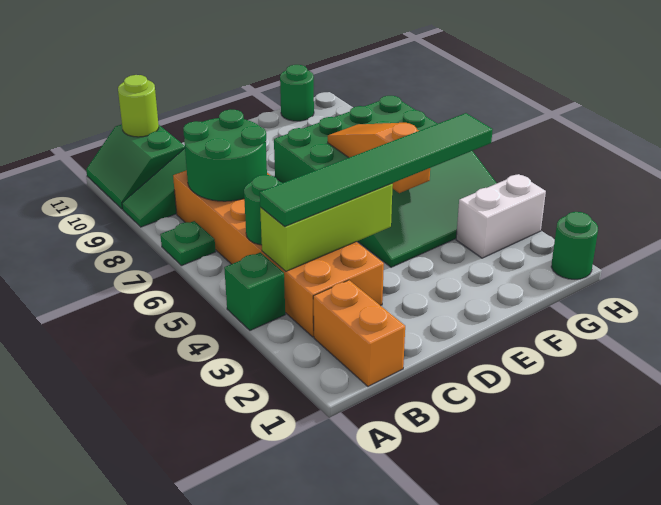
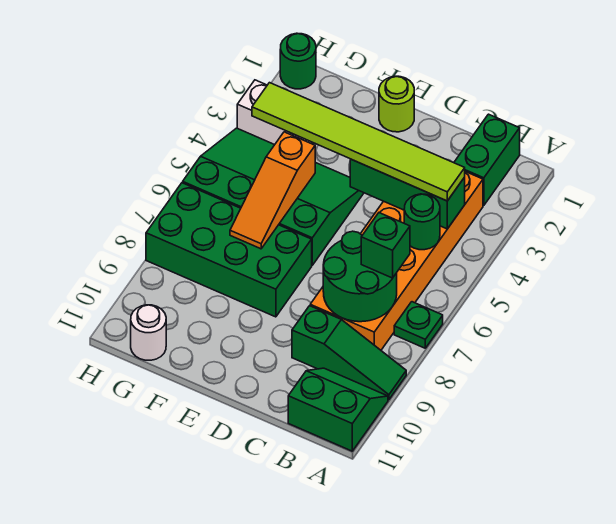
green brick A4 level 1 -> green brick B7 level 3
green slope A10:B11 level 1 top B -> green slope A10:B11 level 1 top 11
orange brick B1:B2 level 1 -> green brick B1:B2 level 1
lime brick B4:D4 level 2 -> green brick B4:D4 level 2
green tile B4:G4 level 3 -> lime tile B4:G4 level 3
lime round brick B11 level 2 -> lime round brick E1 level 1
green round brick G11 level 1 -> white round brick G11 level 1

